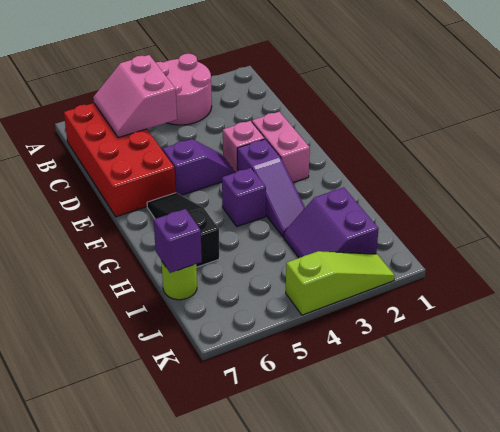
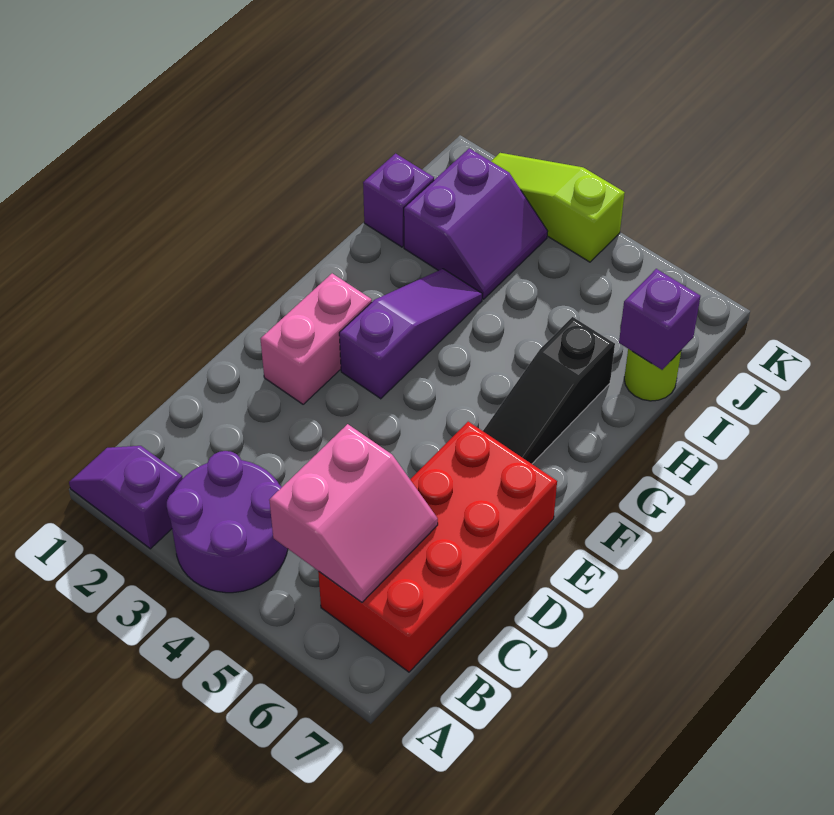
pink round brick A3:B4 level 1 -> purple round brick A3:B4 level 1
pink brick E3 level 1 -> none
purple slope E4:E5 level 1 top 5 -> purple slope A1:A2 level 1 top 2
purple brick G4 level 1 -> purple brick I1 level 1

